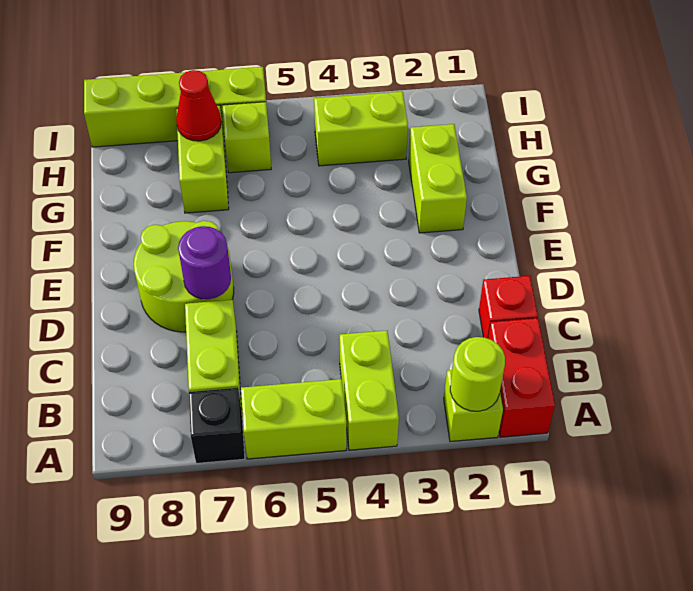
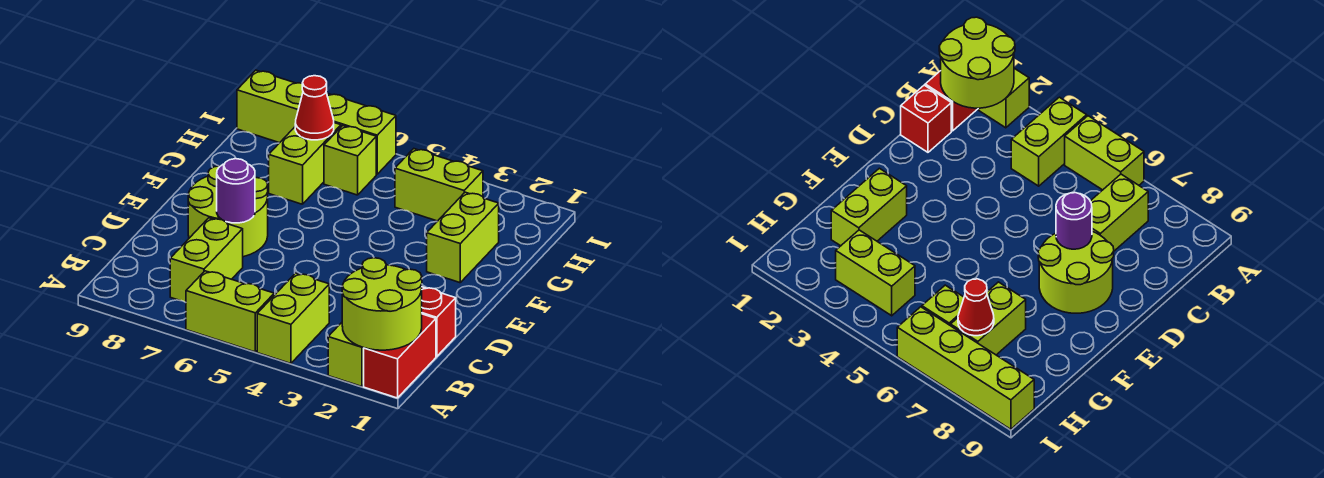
lime round brick A2 level 2 -> lime round brick A1:B2 level 2
black brick A7 level 1 -> none

